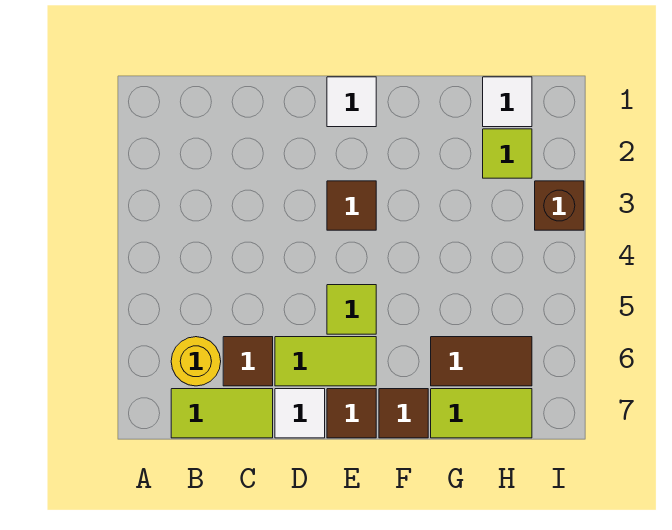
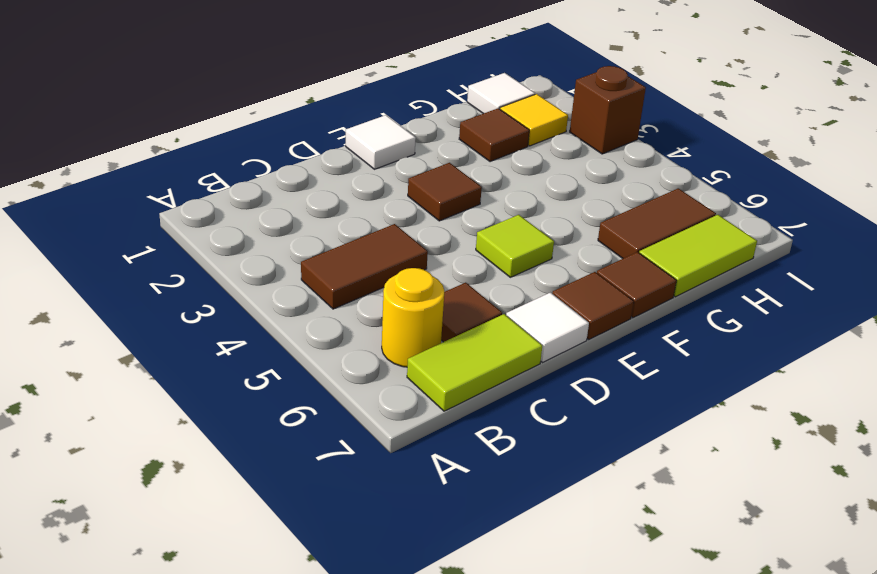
none -> brown tile B4:C4 level 1
lime tile D6:E6 level 1 -> none
none -> brown tile G2 level 1
lime tile H2 level 1 -> yellow tile H2 level 1

